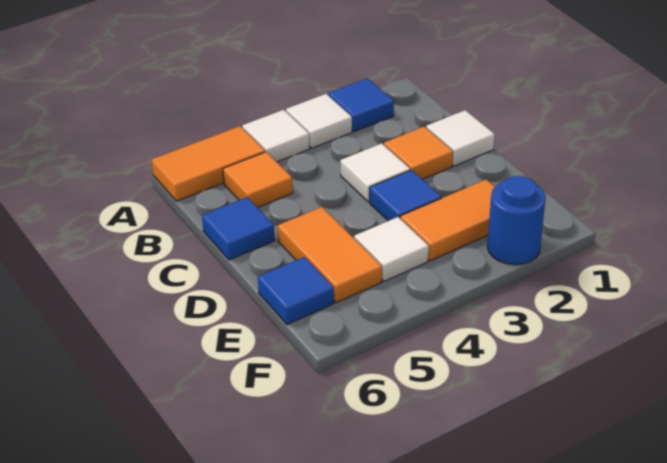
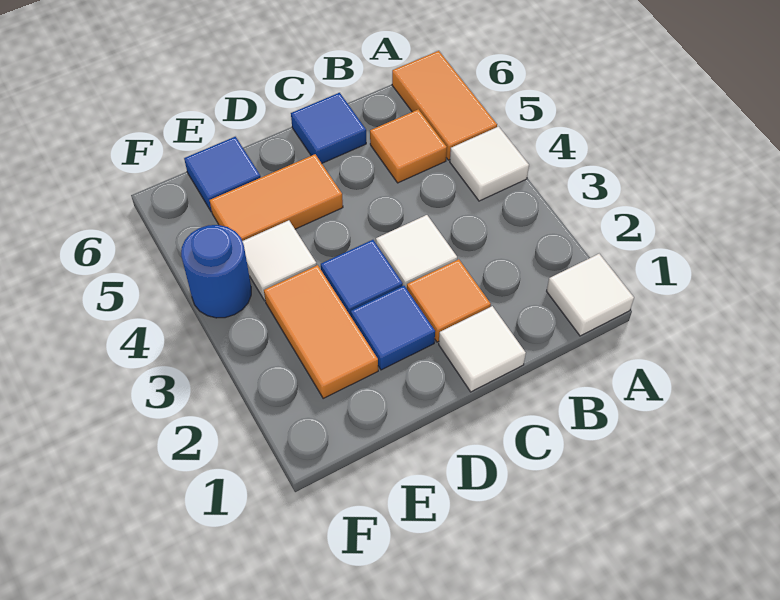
blue tile A2 level 1 -> blue tile D2 level 1
white tile A3 level 1 -> white tile A1 level 1
blue round brick F2 level 1 -> blue round brick F4 level 1

